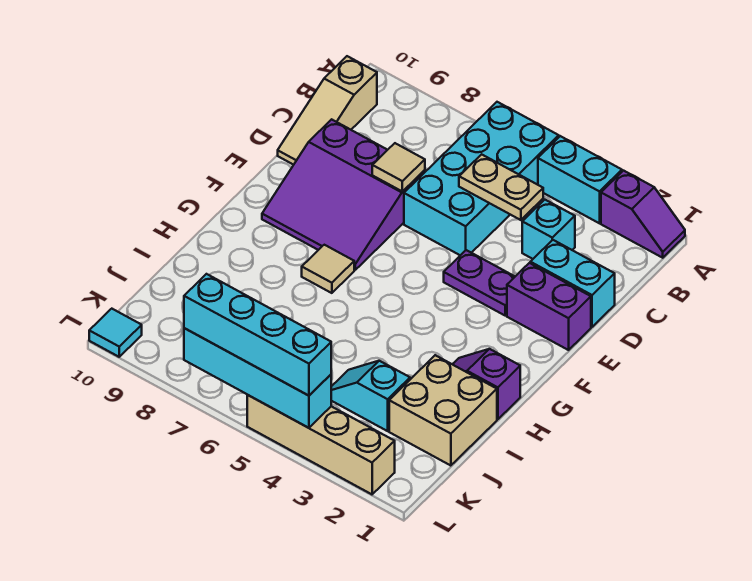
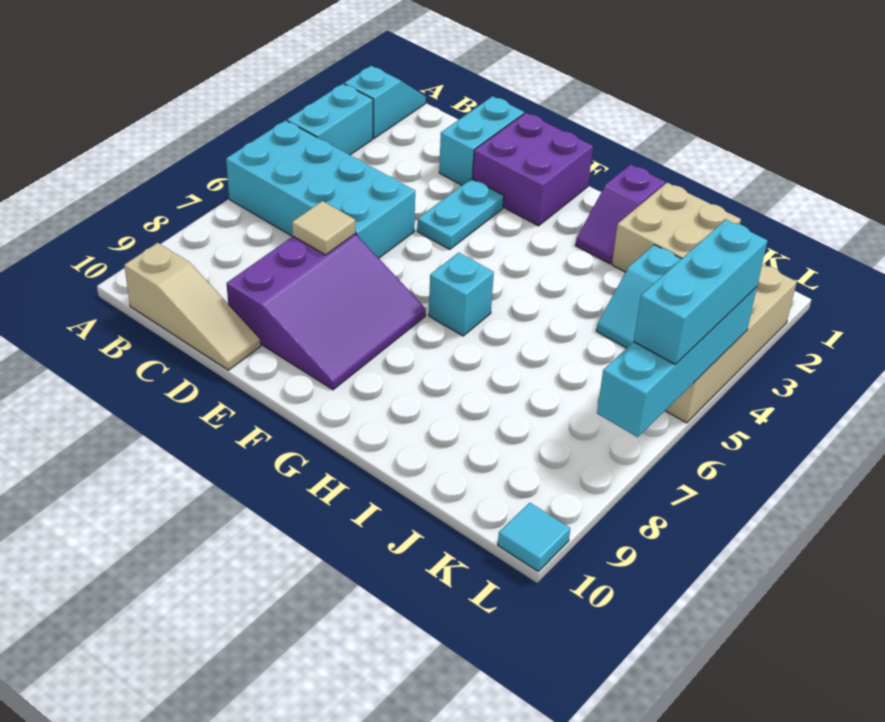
purple slope A1:A2 level 1 top 2 -> cyan slope A1:A2 level 1 top 2
cyan brick C3 level 1 -> cyan brick G6 level 1
tan plate C4:C5 level 2 -> none
purple brick E1:E2 level 1 -> purple brick E1:F2 level 1
purple plate E3:E4 level 1 -> cyan plate E3:E4 level 1
tan tile G7 level 1 -> none
cyan brick L4:L7 level 3 -> cyan brick L4:L6 level 3

